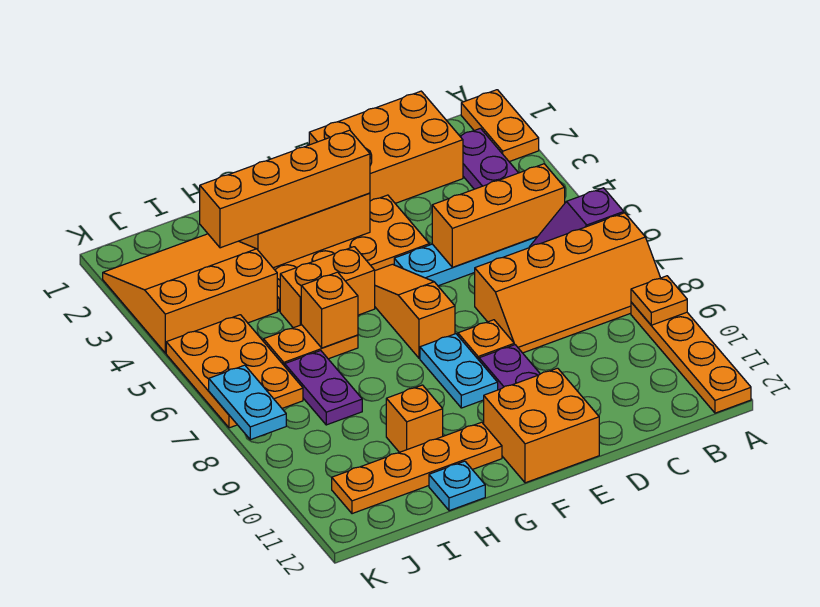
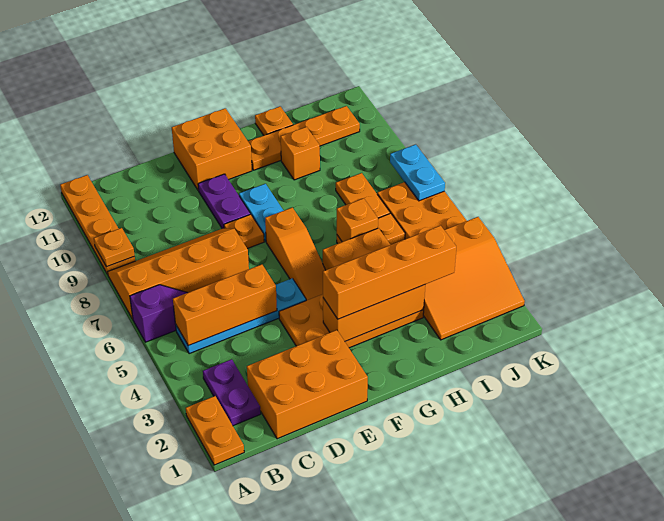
cyan plate H12 level 1 -> orange plate H12 level 1
purple plate I7:I8 level 1 -> orange plate I7:I8 level 1

